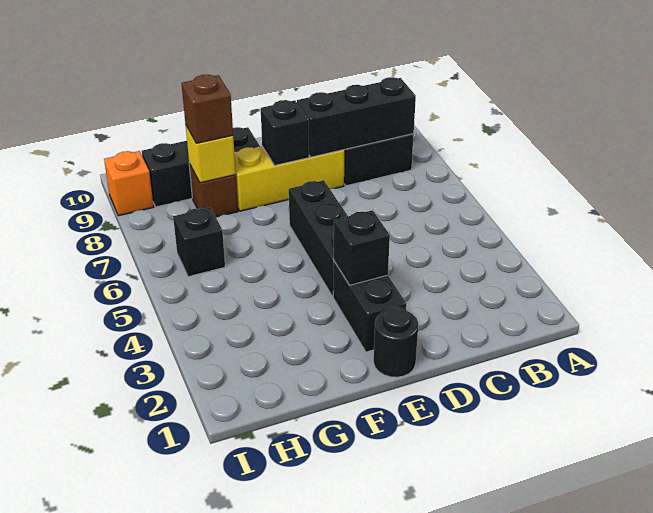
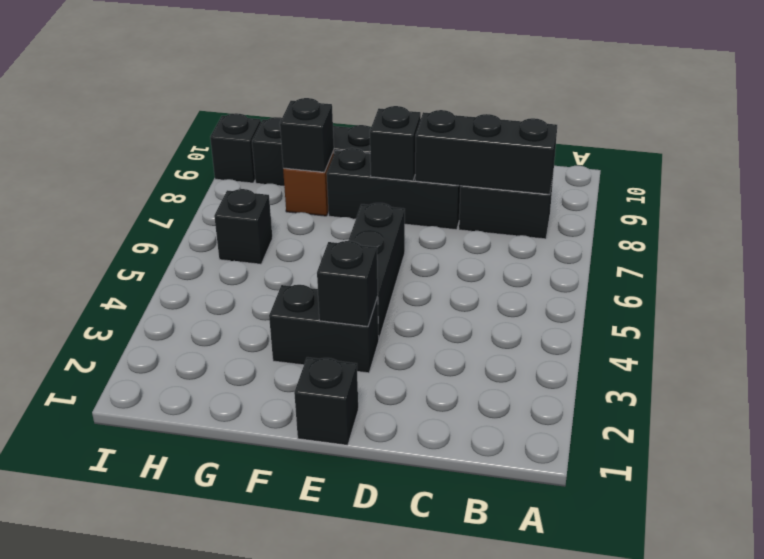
yellow brick D8:F8 level 1 -> black brick D8:F8 level 1
black round brick E1 level 1 -> black brick E1 level 1
black brick E2:E3 level 1 -> black brick E3:F3 level 1
yellow brick G8 level 2 -> black brick G8 level 2
brown brick G8 level 3 -> none
orange brick I9 level 1 -> black brick I9 level 1

